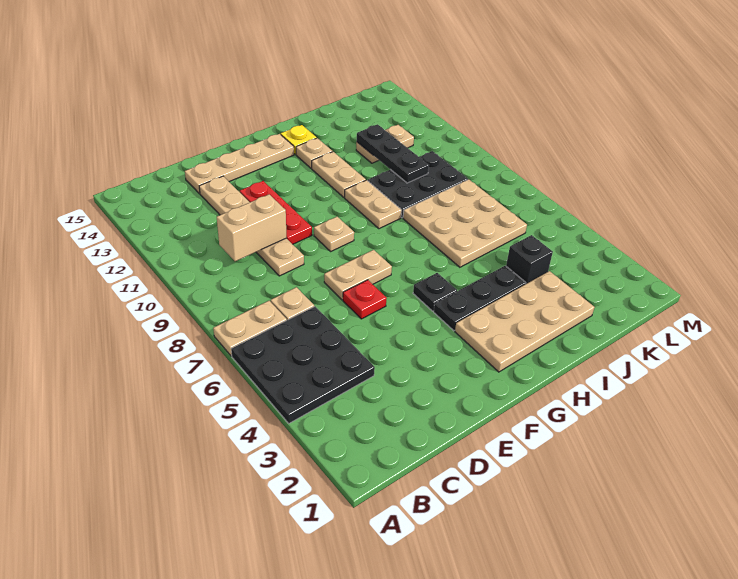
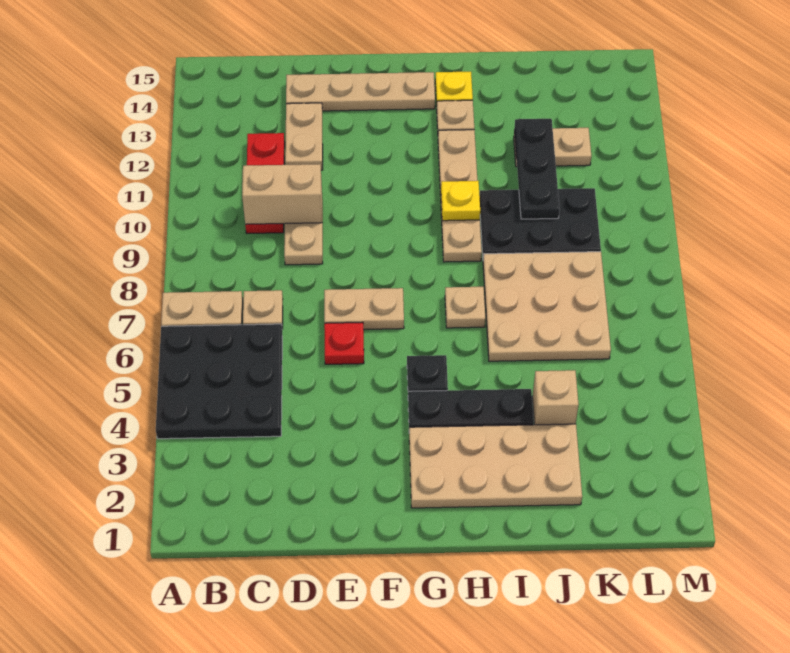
red plate E10:E12 level 1 -> red plate C10:C12 level 1
tan plate F9 level 1 -> tan plate H7 level 1
none -> yellow plate H10 level 2
black brick J4 level 1 -> tan brick J4 level 1

